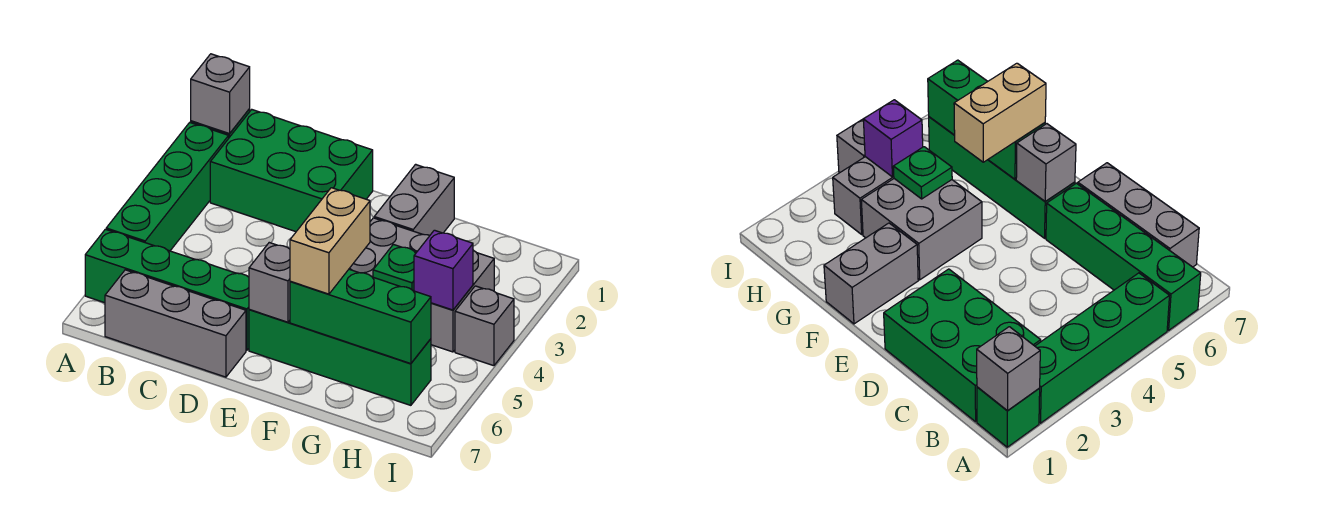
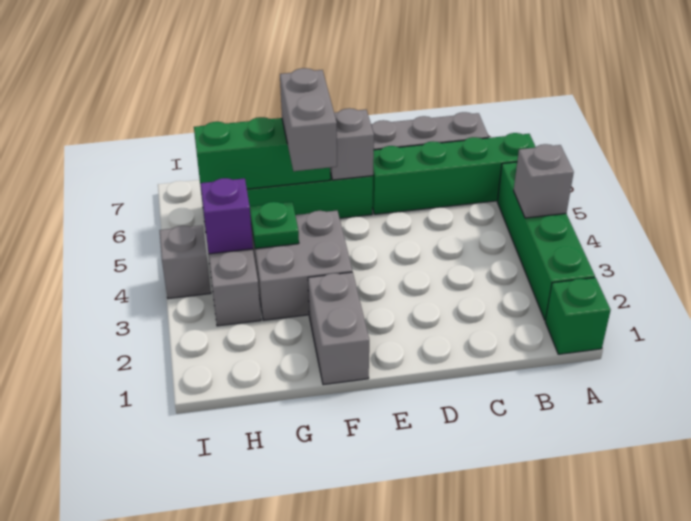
grey brick A1 level 2 -> grey brick A4 level 2
green brick B1:D2 level 1 -> none
tan brick F5:F6 level 3 -> grey brick F5:F6 level 3

